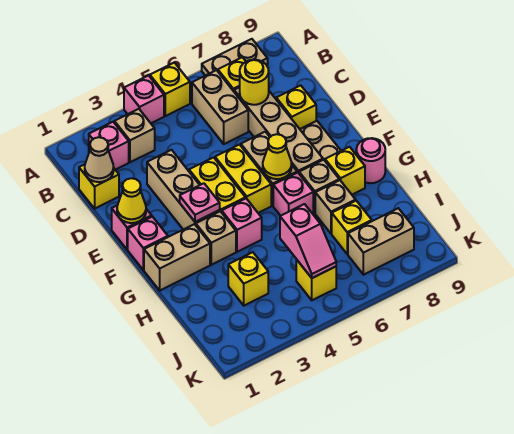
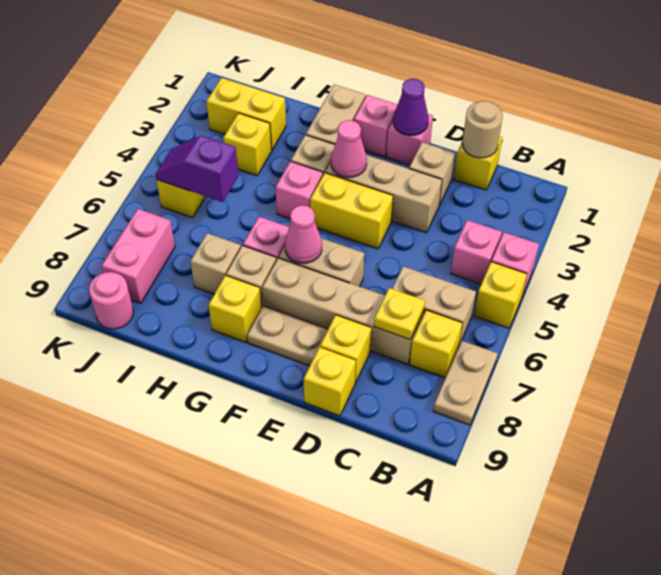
pink brick B2 level 1 -> pink brick B4 level 1
tan brick B3 level 1 -> tan brick D2 level 1
tan cone C1 level 2 -> tan round brick C1 level 2
yellow round brick C7 level 2 -> yellow plate C7 level 2
yellow cone E1 level 2 -> purple cone E1 level 2
yellow brick E5:F5 level 1 -> yellow brick I2:J2 level 1
pink plate F3 level 2 -> pink cone F3 level 2
yellow cone F6 level 2 -> pink cone F6 level 2
pink round brick G9 level 1 -> pink round brick J9 level 1
pink slope I5:J5 level 2 top I -> purple slope I5:J5 level 2 top I
yellow brick I7 level 1 -> yellow brick D9 level 1
tan brick J7:J8 level 1 -> pink brick J7:J8 level 1

